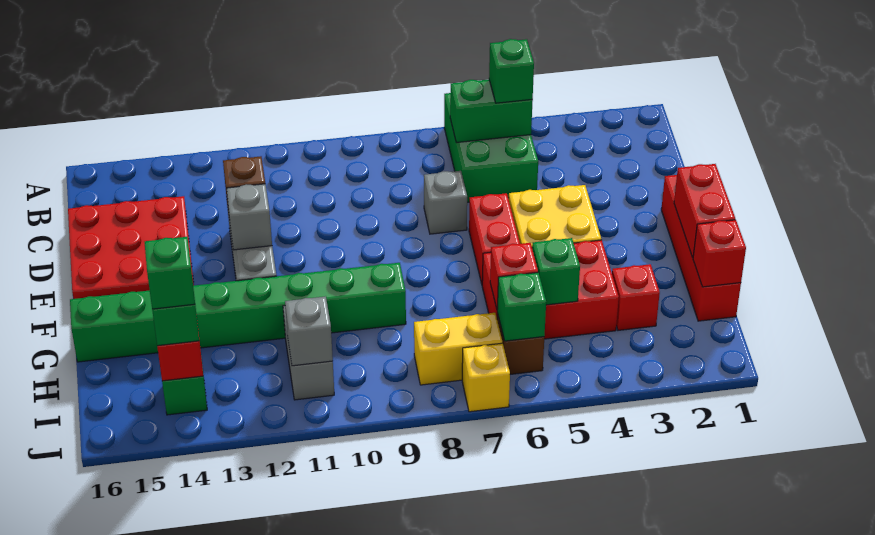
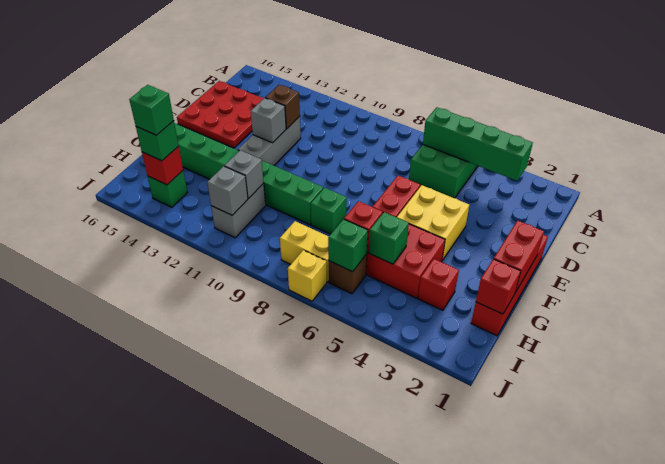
green brick B5:B6 level 2 -> green brick B3:B6 level 2
green brick B5 level 3 -> green brick G8 level 1
grey brick D7 level 1 -> grey brick H11 level 2

